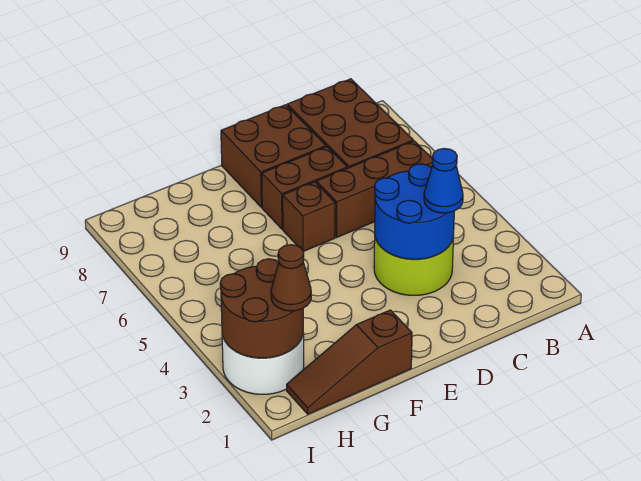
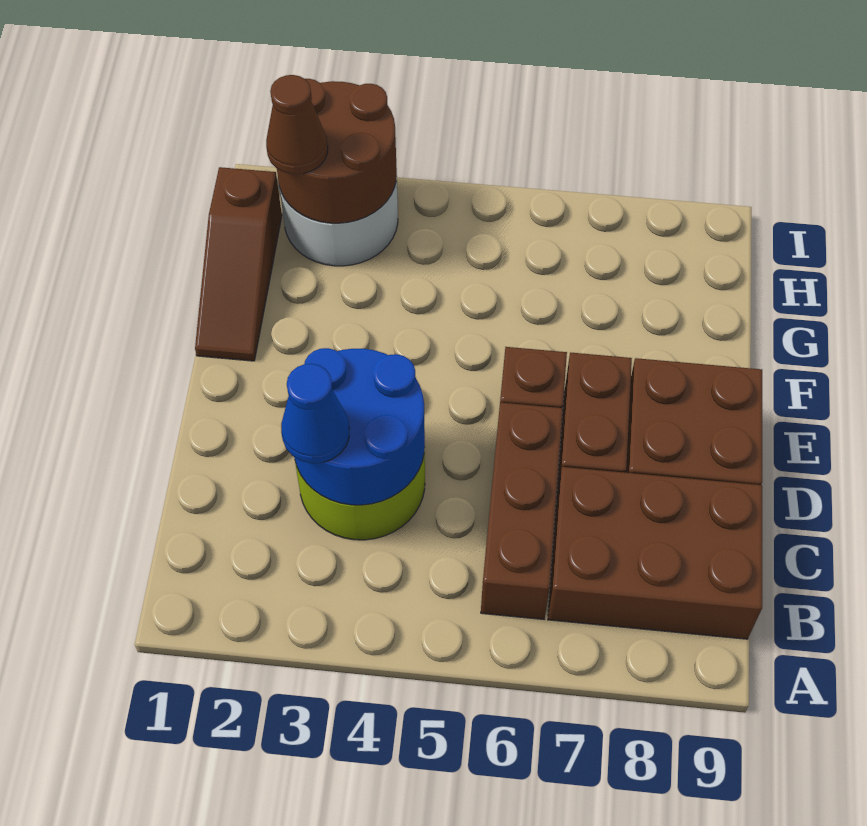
brown slope F1:H1 level 1 top F -> brown slope F1:H1 level 1 top H

